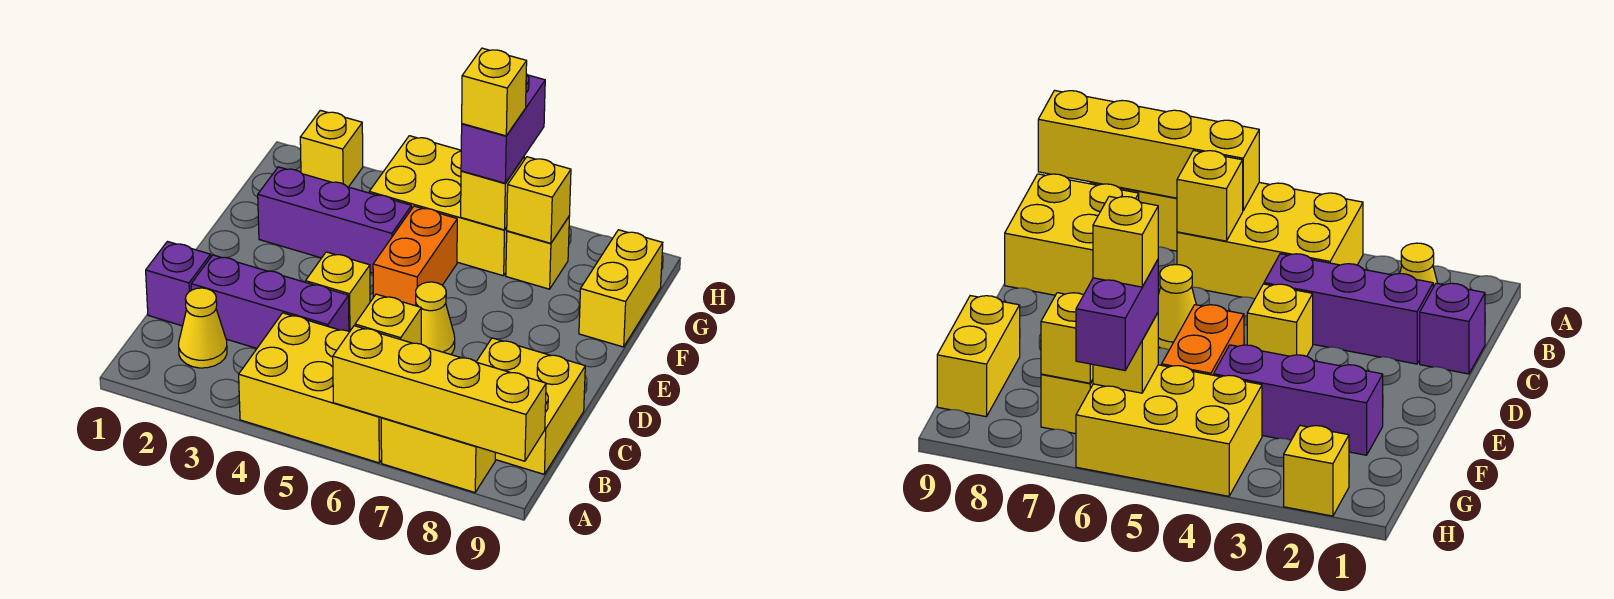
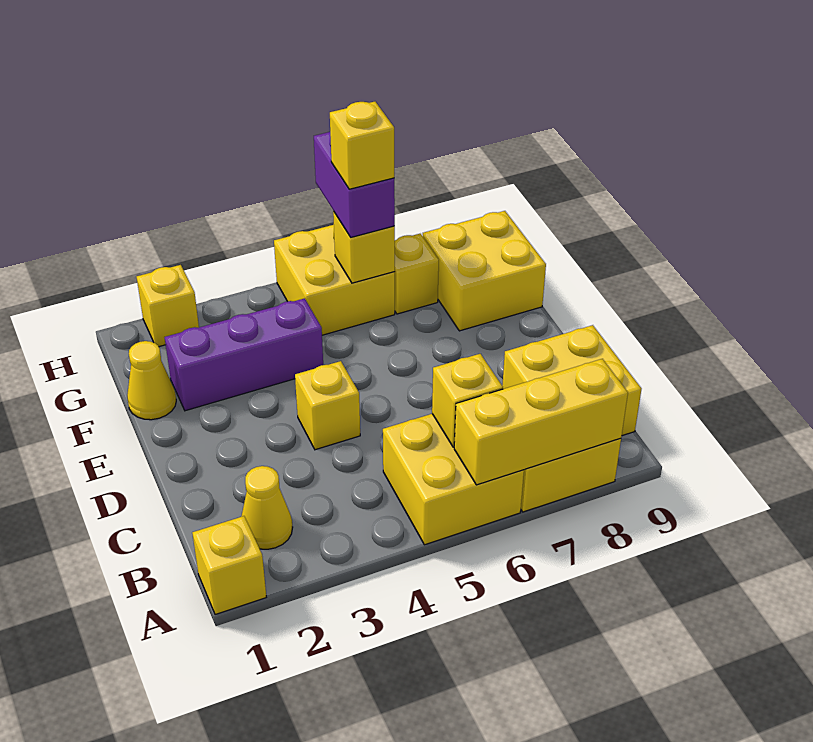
yellow brick A4:B6 level 1 -> yellow brick A5:B6 level 1
yellow brick A6:A9 level 2 -> yellow brick A6:A8 level 2
purple brick C1 level 1 -> none
purple brick C2:C4 level 1 -> none
yellow cone D6 level 1 -> yellow cone F1 level 1
orange brick E5:F5 level 1 -> none
yellow brick F9:G9 level 1 -> yellow brick F8:G9 level 1
yellow brick G4:H6 level 1 -> yellow brick G5:H6 level 1
yellow brick G7 level 2 -> yellow brick A1 level 1

